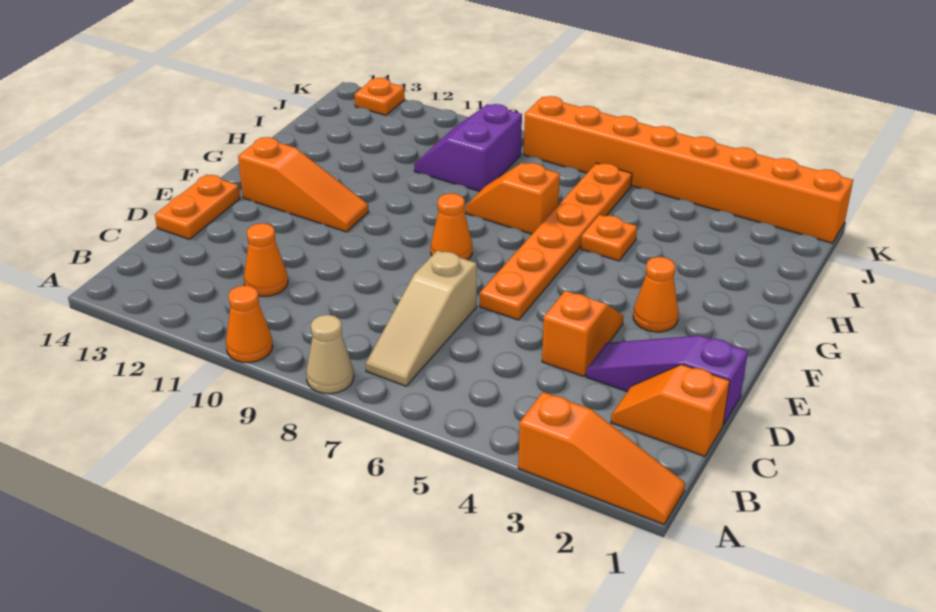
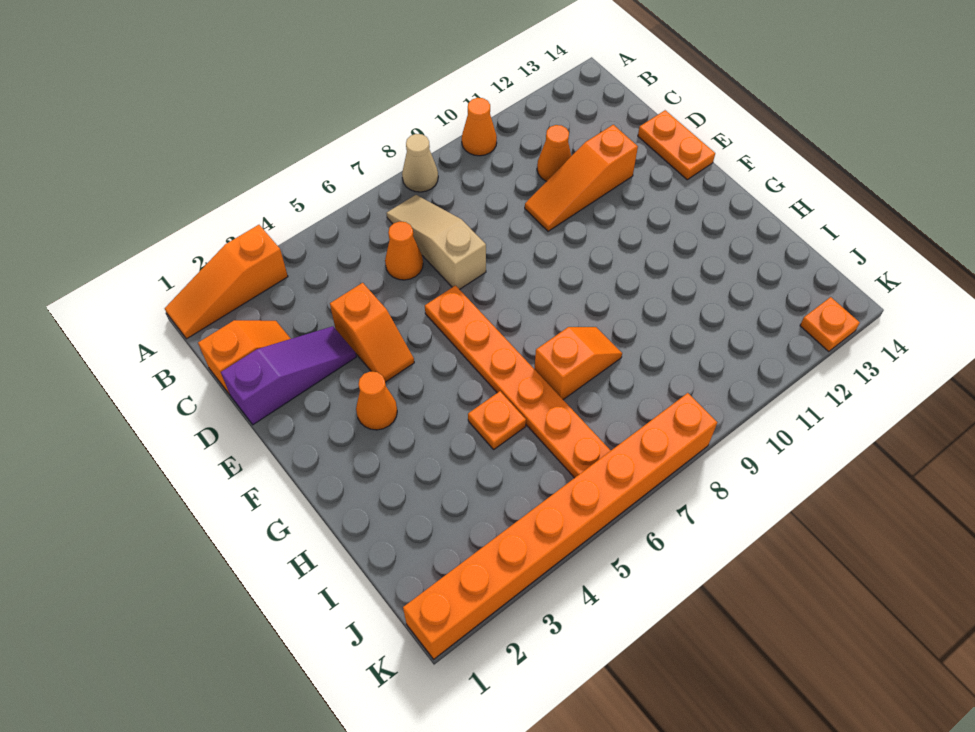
orange cone F8 level 1 -> orange cone C6 level 1
orange slope F11:F13 level 1 top 13 -> orange slope D10:D12 level 1 top 12
purple slope I9:J10 level 1 top 9 -> none

